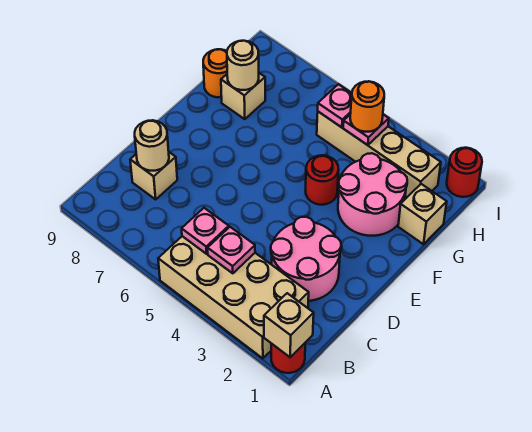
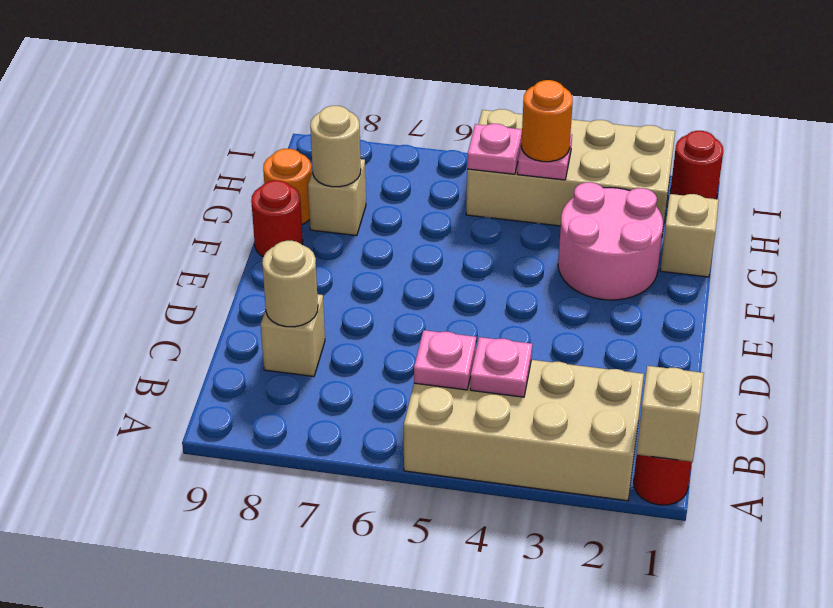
pink round brick C2:D3 level 1 -> none
red round brick F4 level 1 -> red round brick F9 level 1
tan brick H2:H5 level 1 -> tan brick H2:I5 level 1

